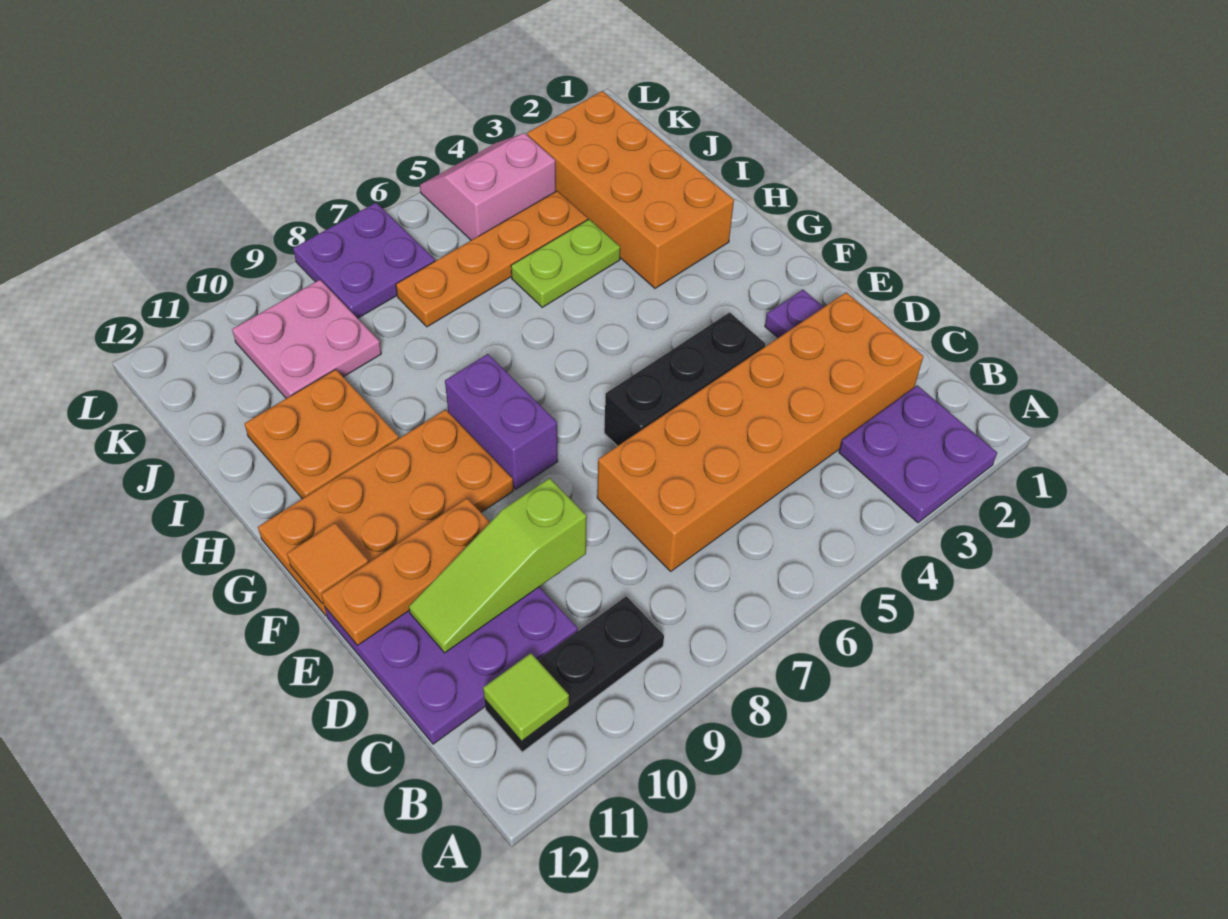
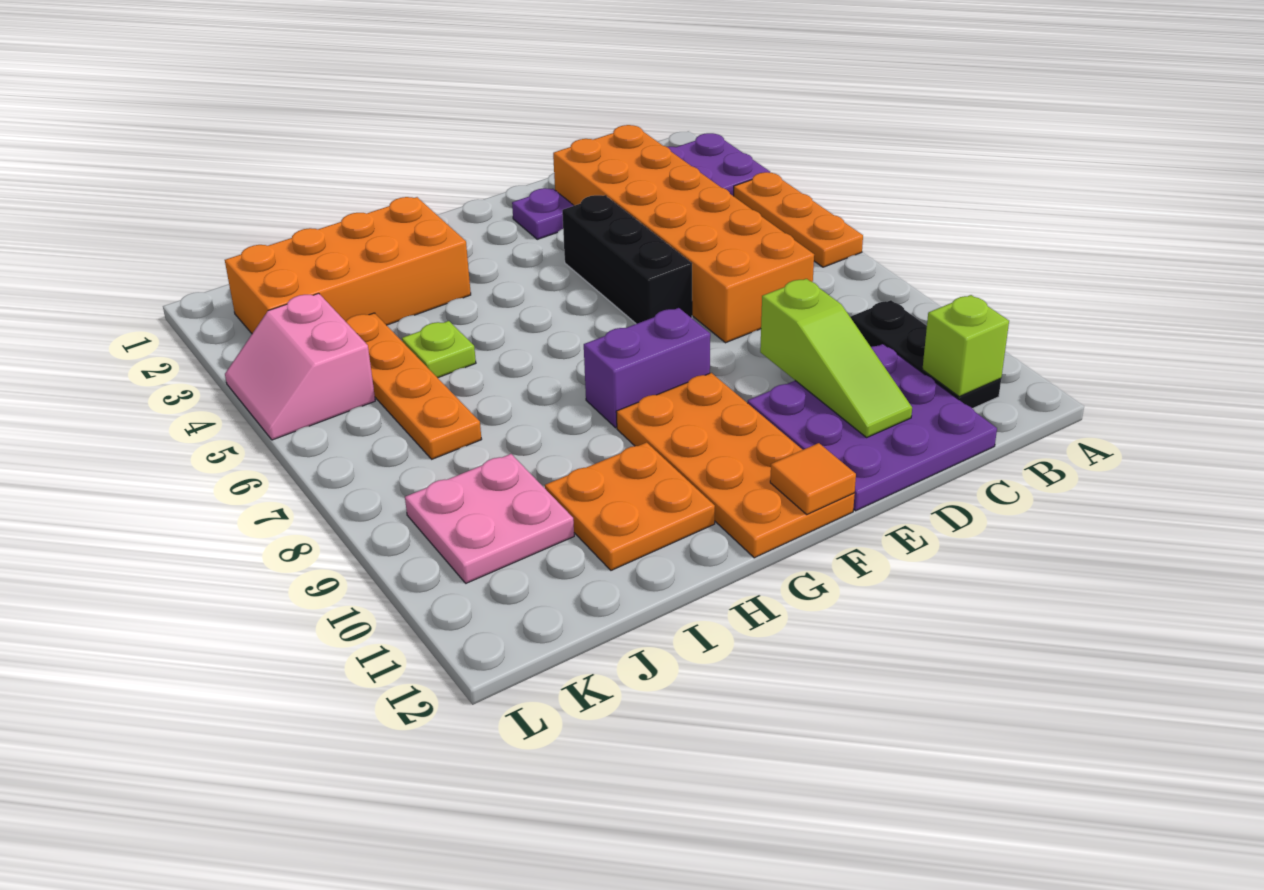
lime tile B11 level 2 -> lime brick B11 level 2
orange plate E10:E12 level 2 -> orange plate A4:A6 level 1
lime plate I4:I5 level 1 -> lime plate I5 level 1
purple plate K7:L8 level 1 -> none

